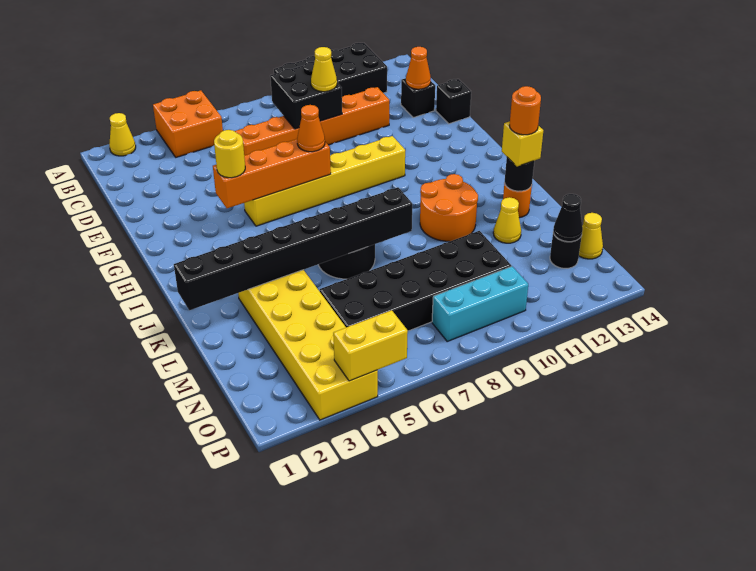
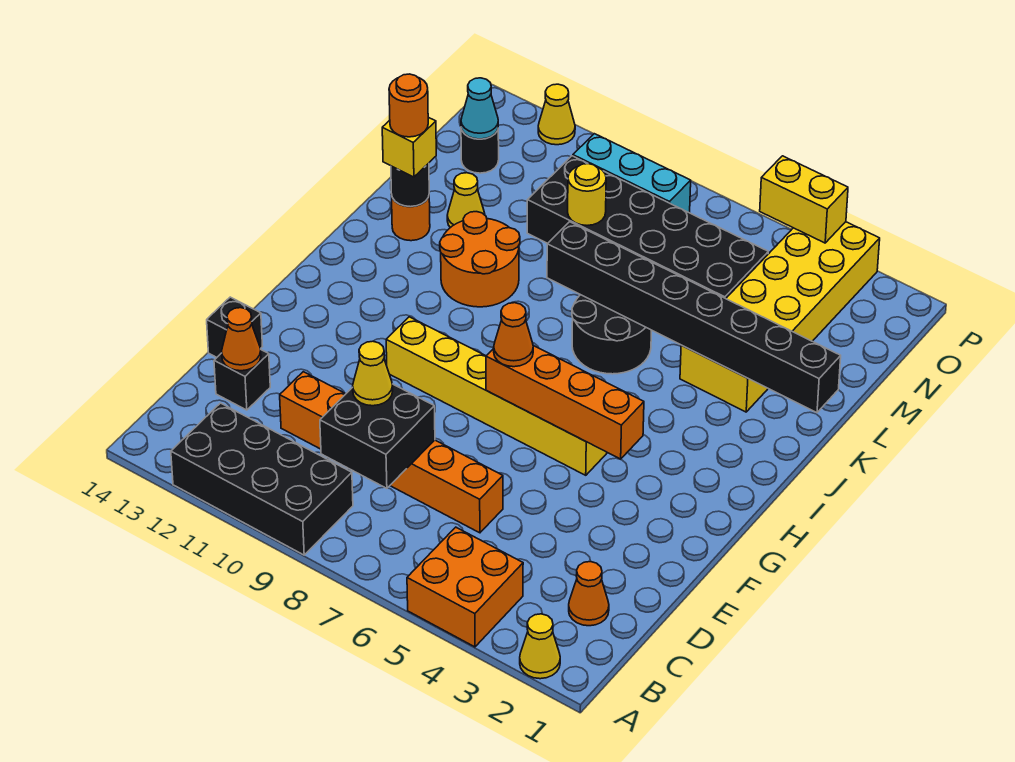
none -> orange cone C2 level 1
yellow round brick G4 level 3 -> yellow round brick M9 level 2
black cone N13 level 2 -> cyan cone N13 level 2
yellow cone N14 level 1 -> yellow cone P12 level 1

